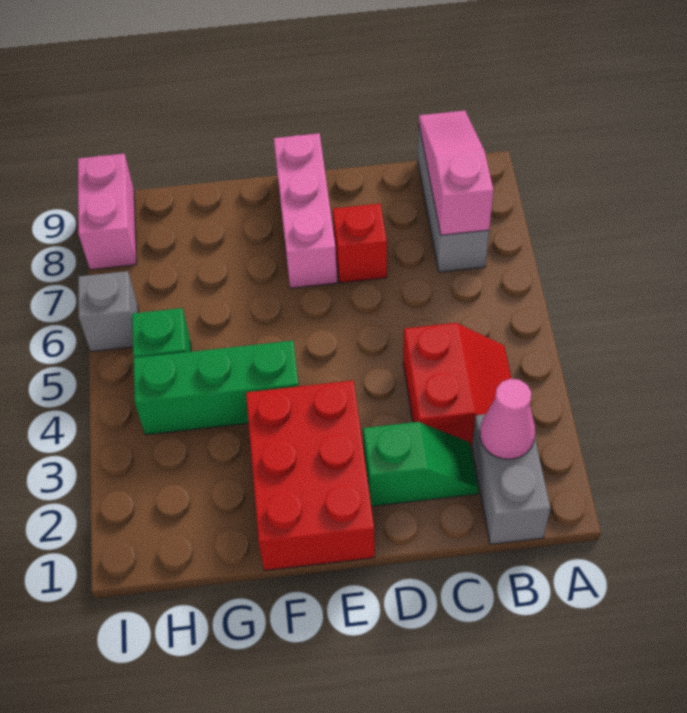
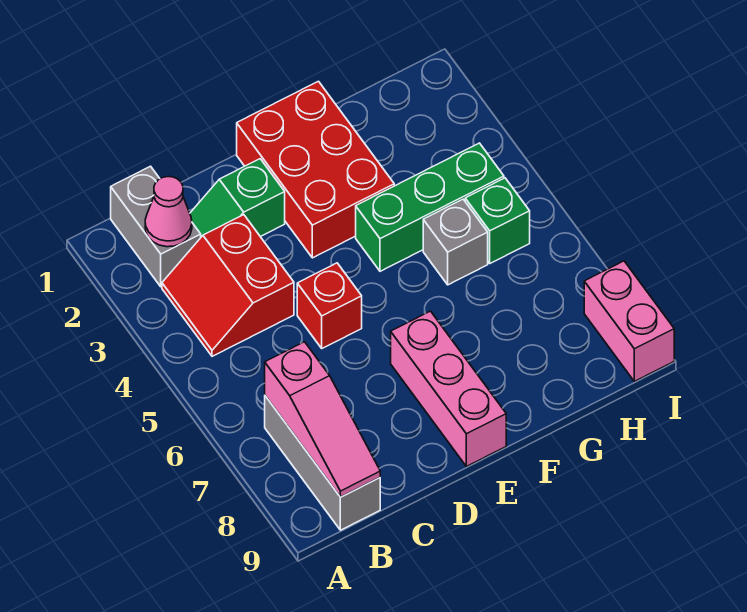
red brick D7 level 1 -> red brick D5 level 1
grey brick I6 level 1 -> grey brick G5 level 1

